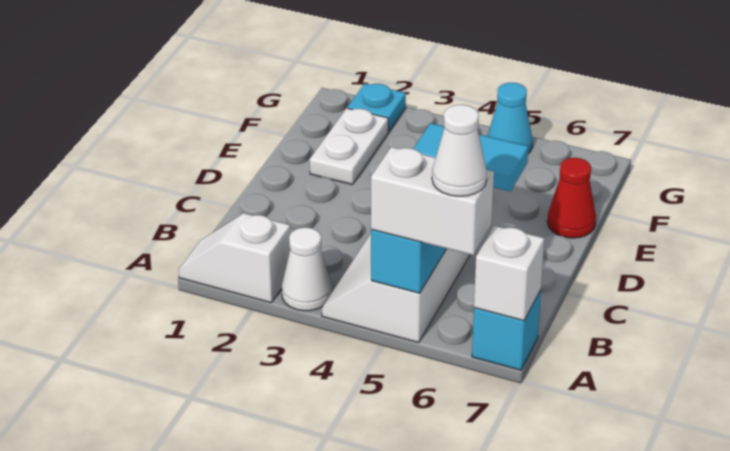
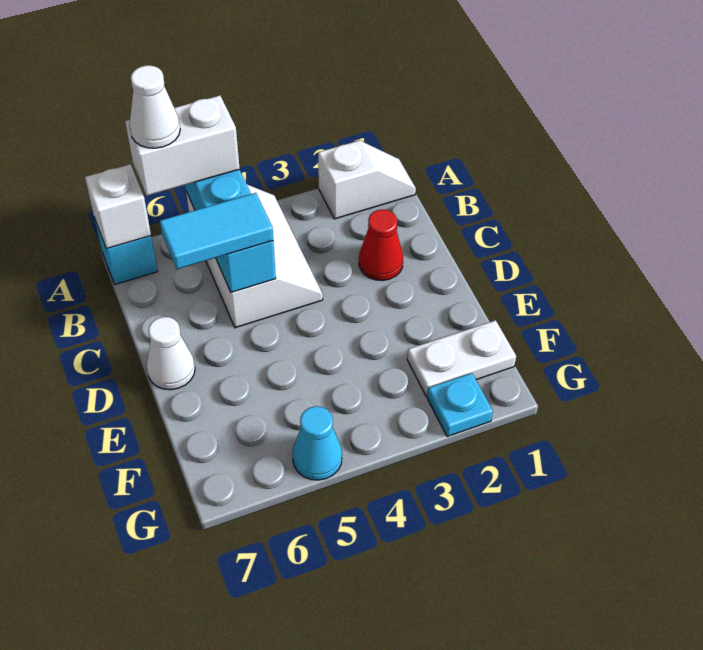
white cone A3 level 1 -> white cone D7 level 1
white plate E2:F2 level 1 -> white plate F1:F2 level 1
red cone E7 level 1 -> red cone C2 level 1

